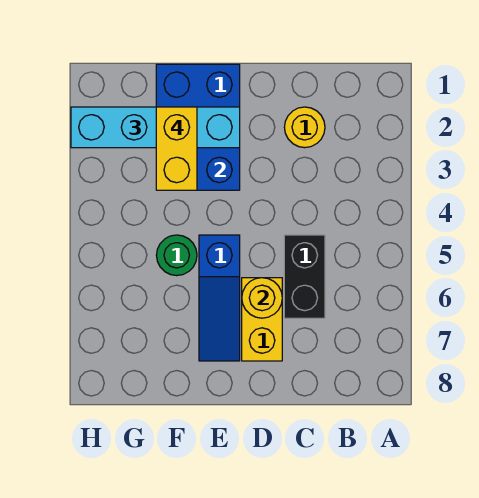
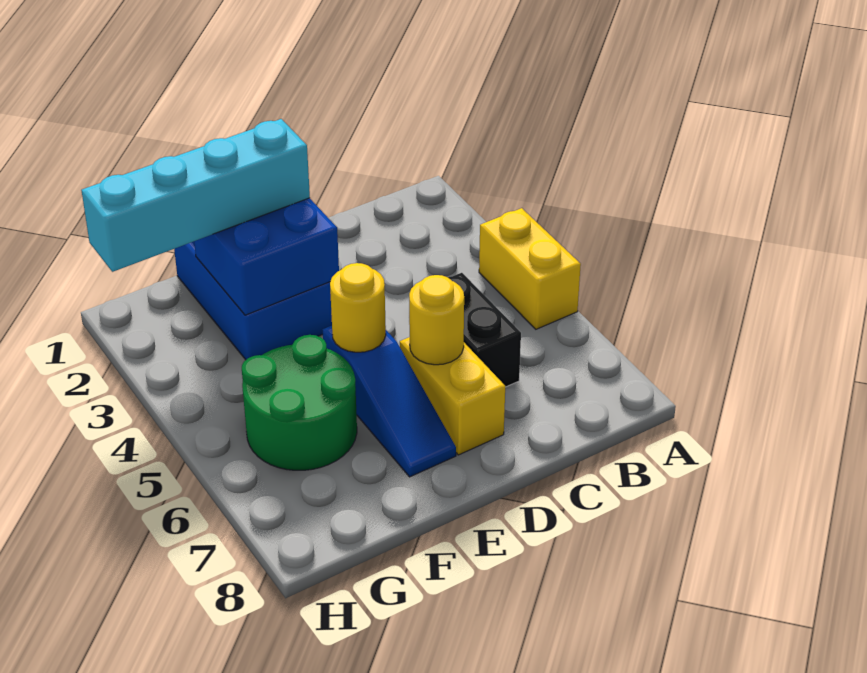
yellow round brick C2 level 1 -> yellow round brick E5 level 2
yellow brick F2:F3 level 4 -> yellow brick A4:A5 level 1
green round brick F5 level 1 -> green round brick F5:G6 level 1

